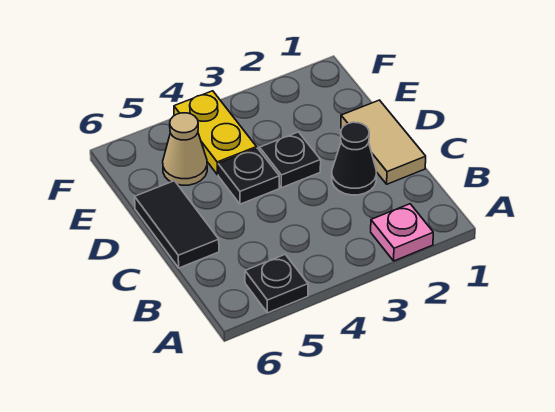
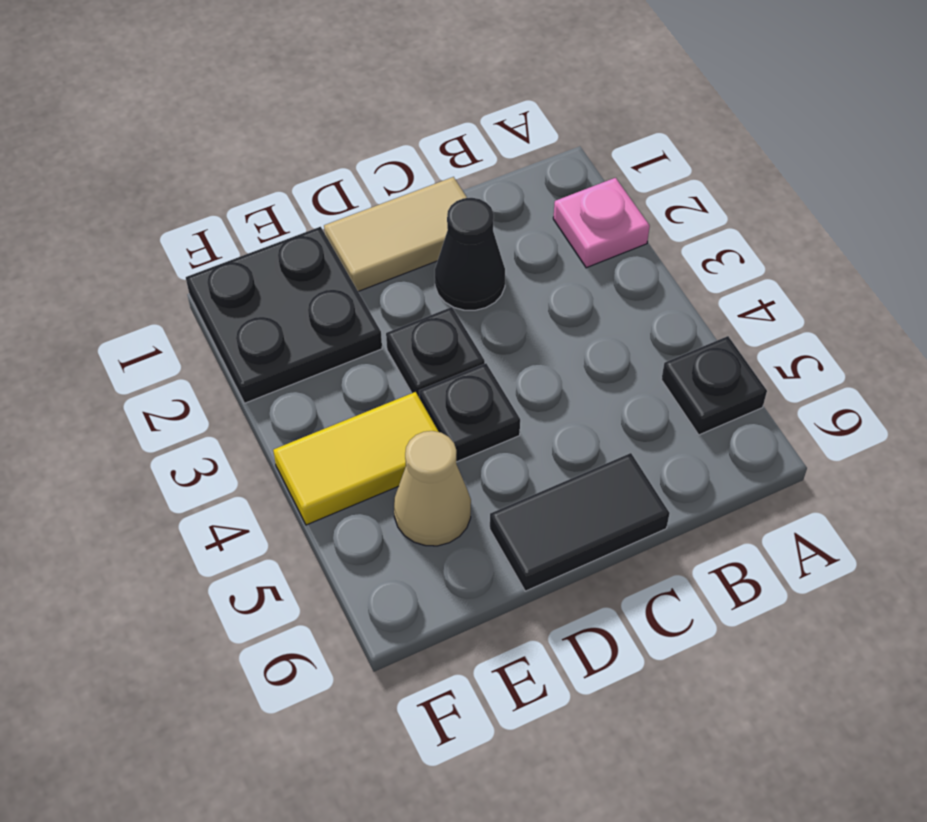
none -> black plate E1:F2 level 1
yellow plate E4:F4 level 1 -> yellow tile E4:F4 level 1

